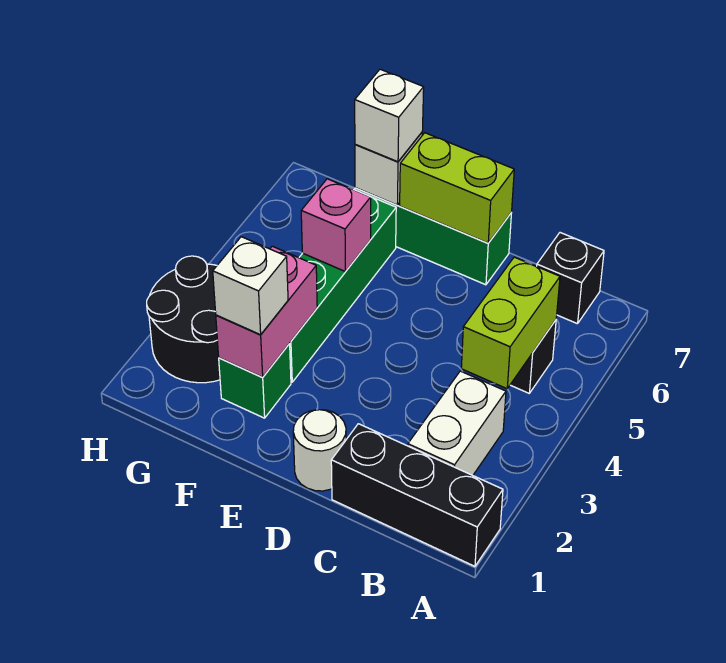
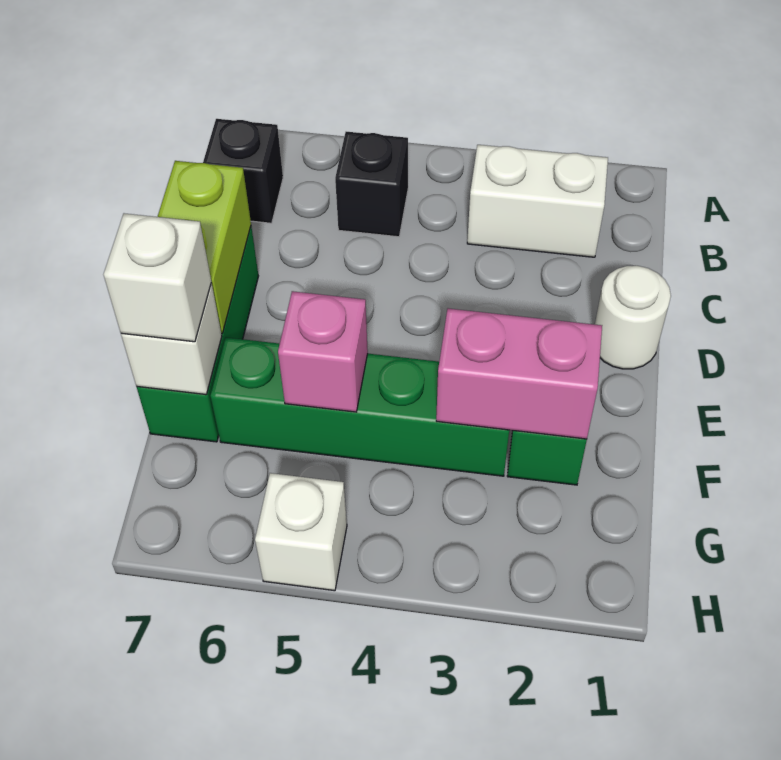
black brick A1:C1 level 1 -> none
lime brick B4:B5 level 2 -> none
white brick F2 level 3 -> white brick H5 level 1
black round brick G2:H3 level 1 -> none

